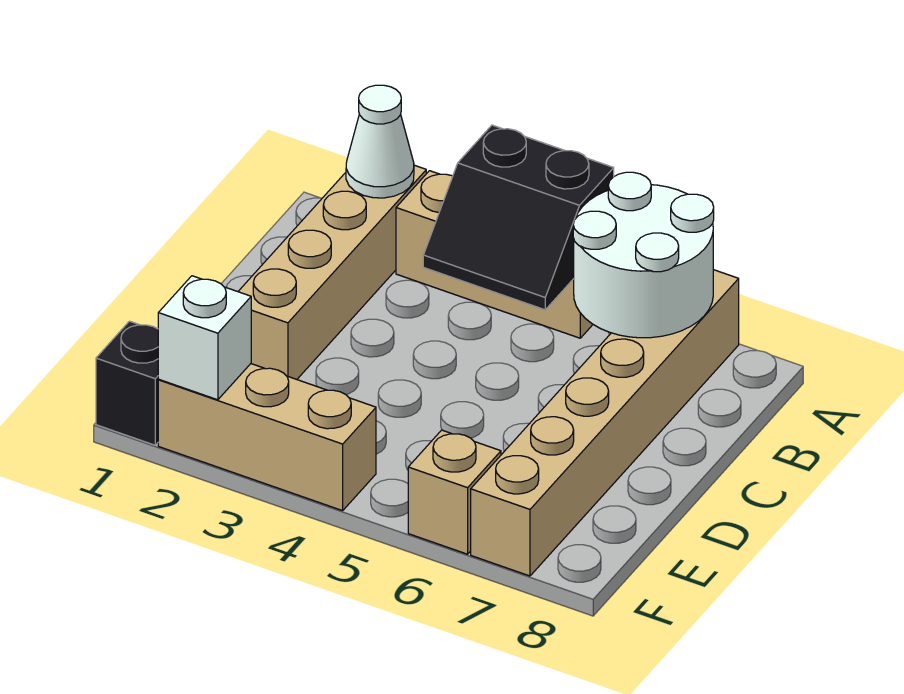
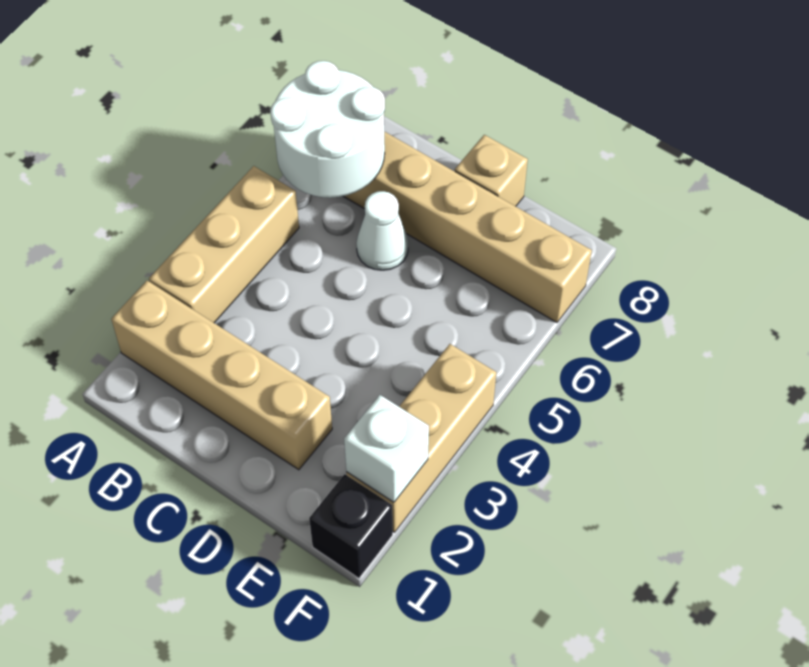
white cone A2 level 2 -> white cone C6 level 1
black slope A4:B5 level 2 top A -> none
tan brick F6 level 1 -> tan brick D8 level 1

